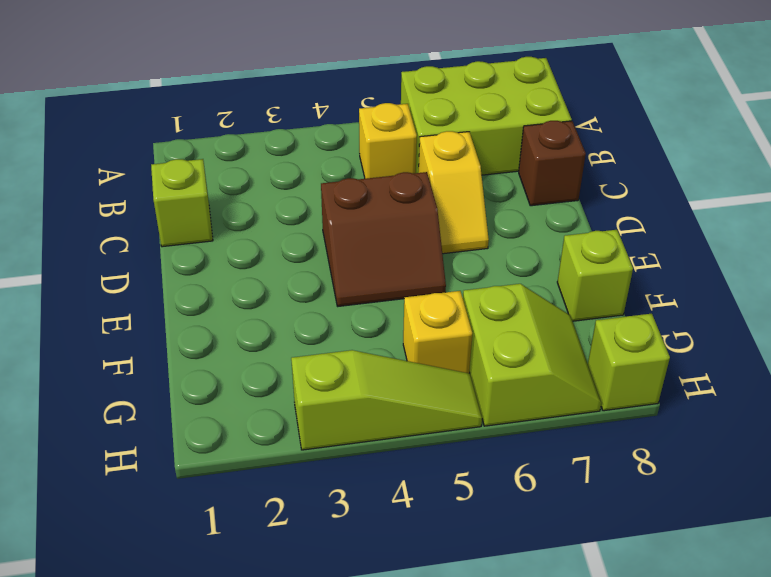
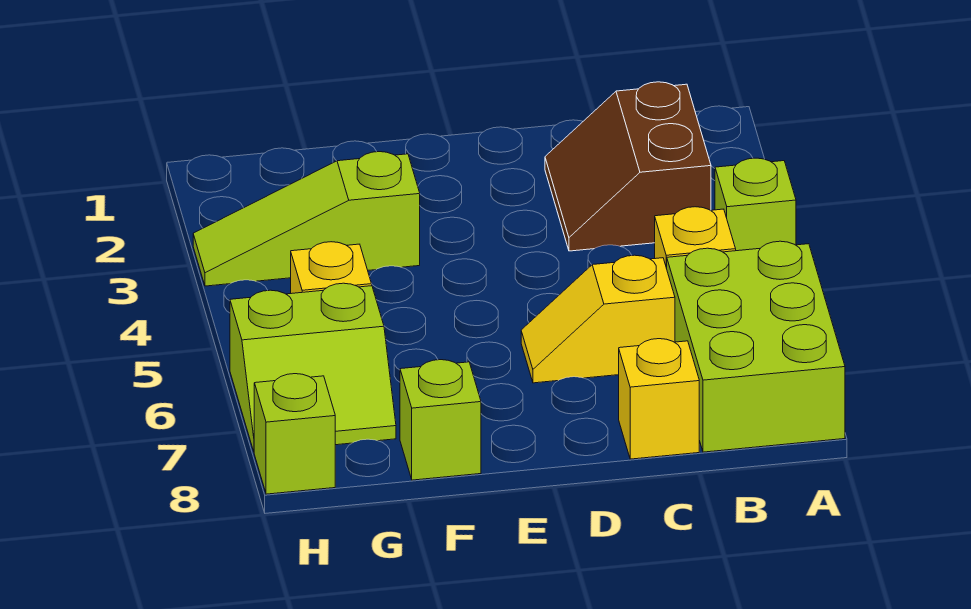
lime brick C1 level 1 -> lime brick A4 level 1
brown brick C8 level 1 -> yellow brick C8 level 1
brown slope D4:E5 level 1 top D -> brown slope B2:C3 level 1 top B
lime slope H3:H5 level 1 top 3 -> lime slope F3:H3 level 1 top F

